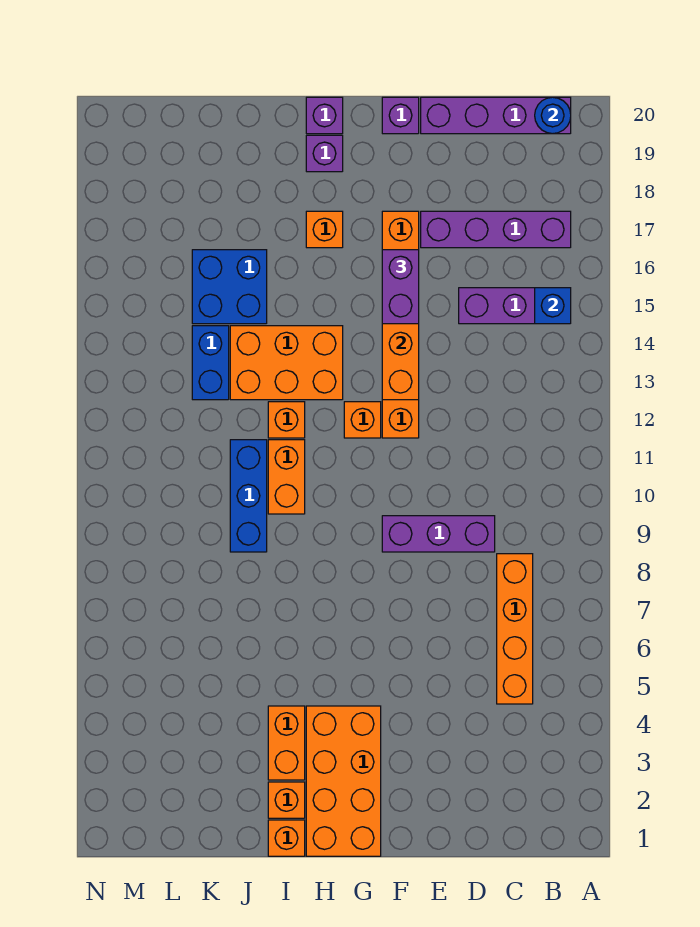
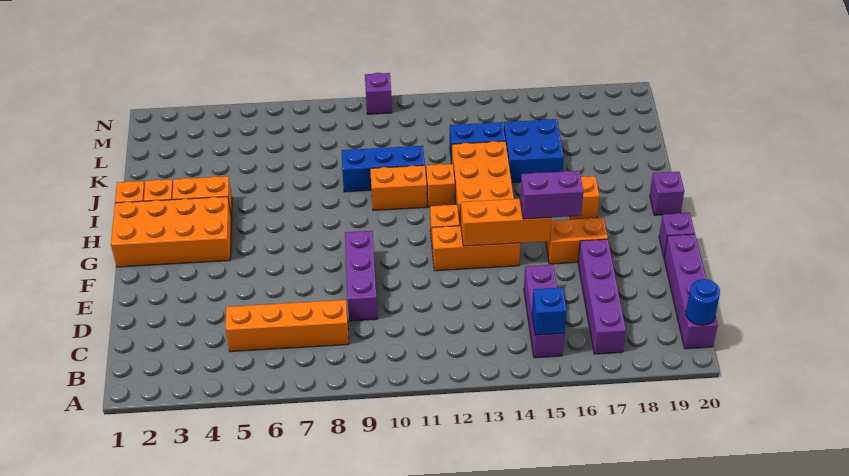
purple brick H19 level 1 -> purple brick N10 level 1

